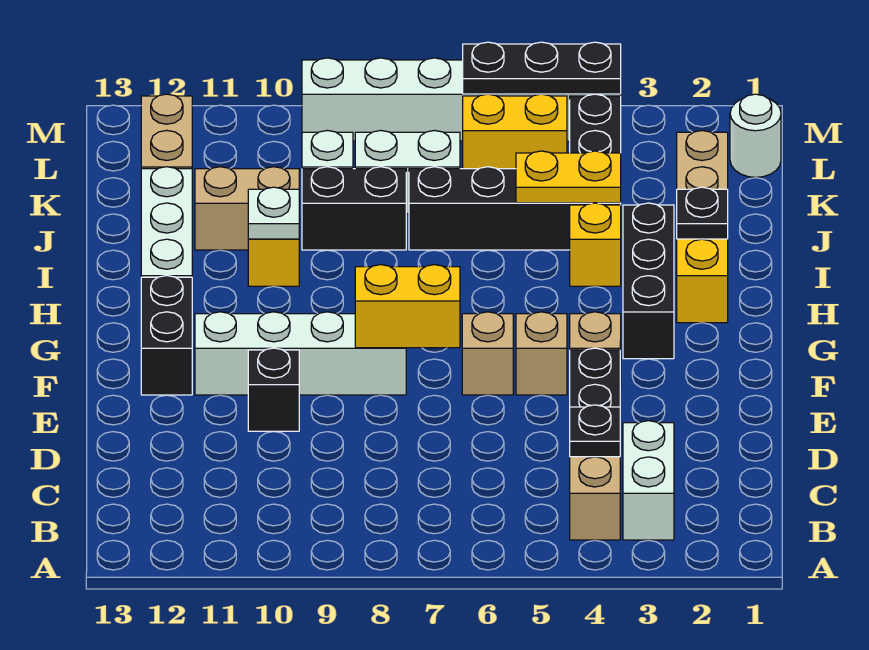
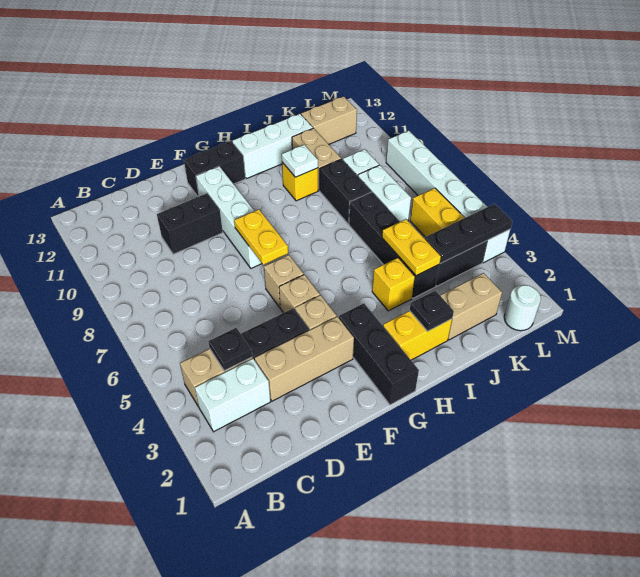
none -> tan brick D3:F3 level 1
black brick E10 level 1 -> black brick D10:E10 level 1
yellow brick F7:F8 level 2 -> yellow plate F7:F8 level 2
black brick G3:I3 level 1 -> black brick G1:G3 level 1
black plate M4:M6 level 2 -> black plate K4:M4 level 2

